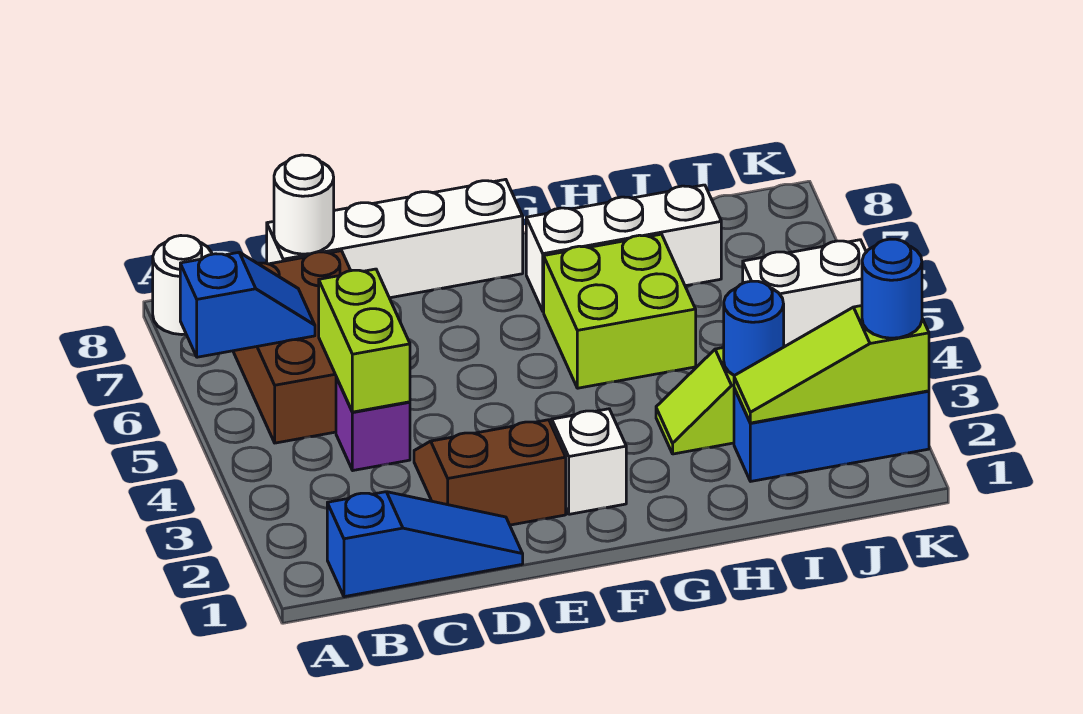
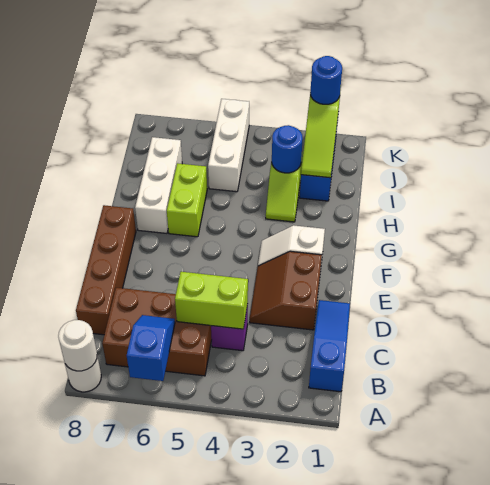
white brick C8:F8 level 1 -> brown brick C8:F8 level 1
white round brick C8 level 2 -> white round brick A8 level 2
lime brick G5:H6 level 1 -> lime brick G6:H6 level 1
white brick J5:K5 level 1 -> white brick I5:K5 level 1

